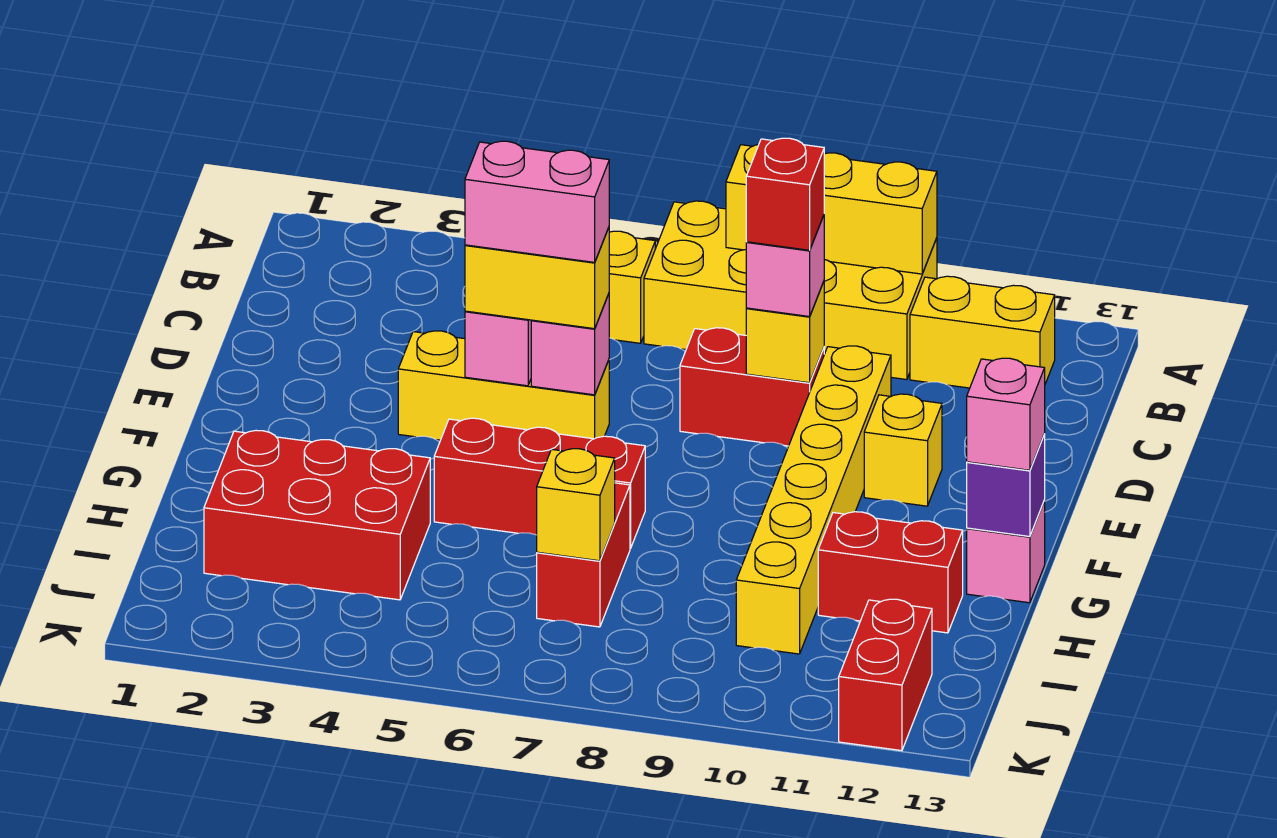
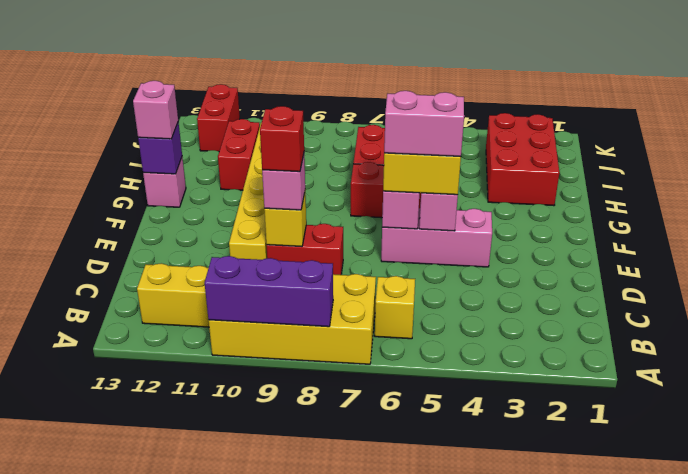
yellow brick A8:A10 level 2 -> purple brick A8:A10 level 2
yellow brick E4:E6 level 1 -> pink brick E4:E6 level 1
yellow brick E11 level 1 -> none
red brick H2:I4 level 1 -> red brick H2:J3 level 1
red brick H11:H12 level 1 -> red brick H11:I11 level 1
yellow brick I7 level 2 -> none

